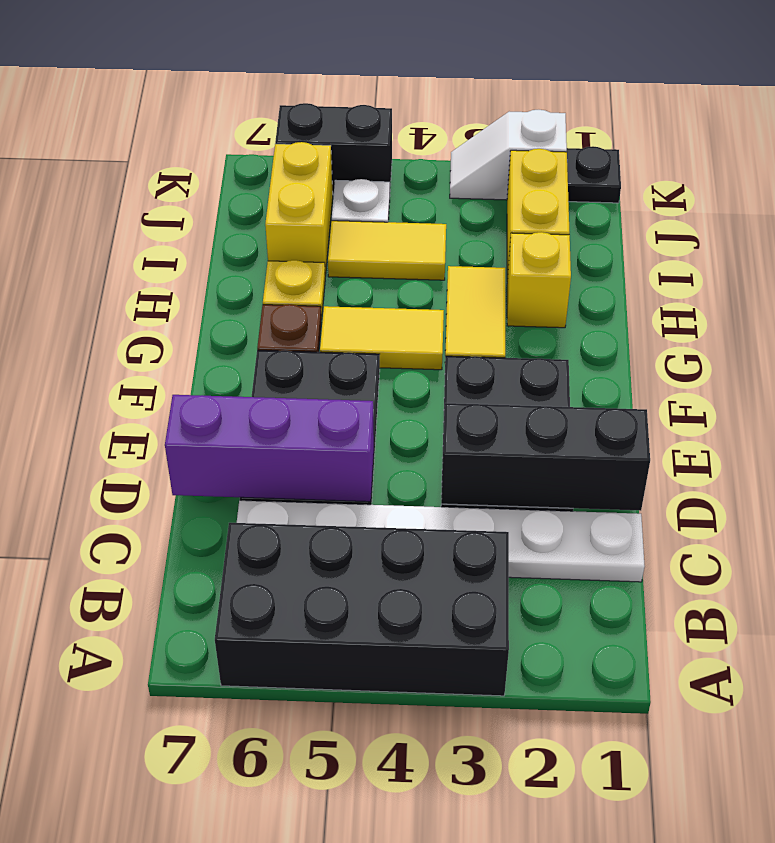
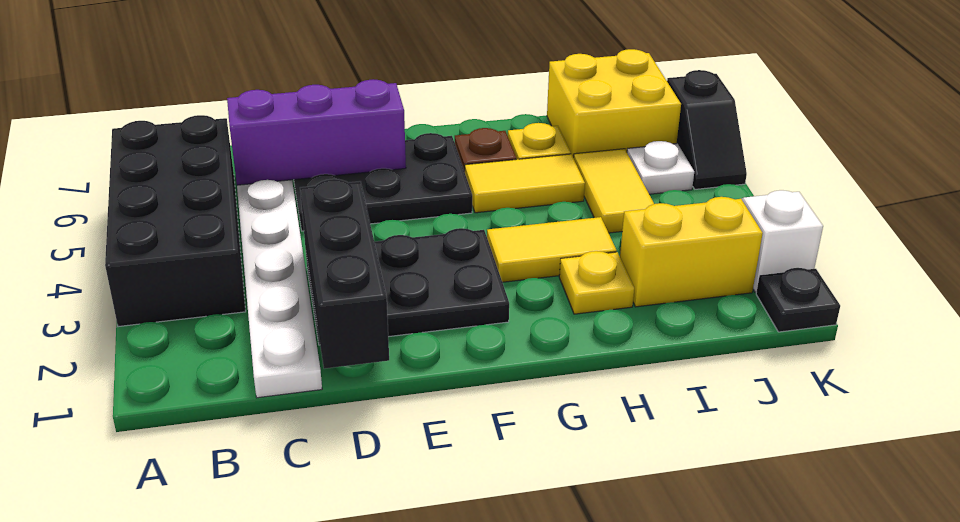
purple brick D5:D7 level 2 -> purple brick C6:E6 level 2
yellow tile G4:G5 level 1 -> yellow tile G5:H5 level 1
yellow brick H2 level 1 -> yellow plate H2 level 1
yellow brick I6:J6 level 1 -> yellow brick I6:J7 level 1
black brick K5:K6 level 1 -> black slope K5:K6 level 1 top 6

